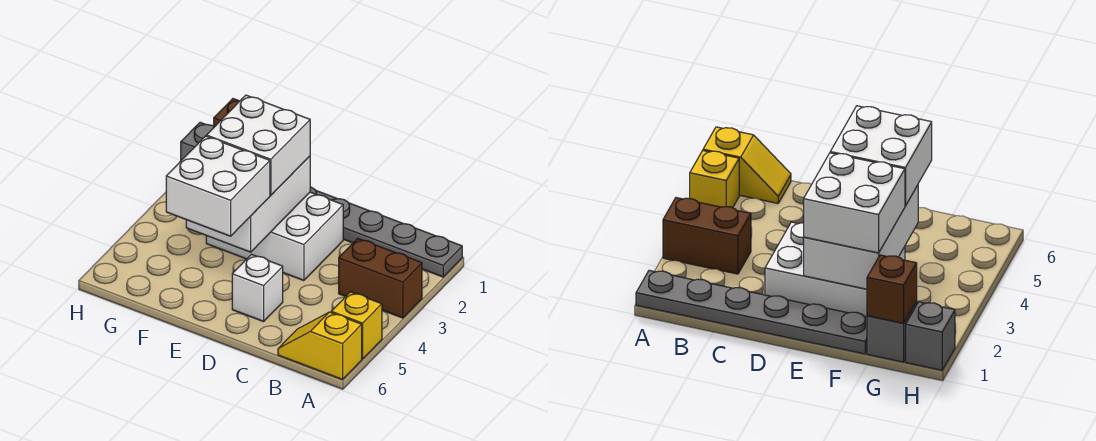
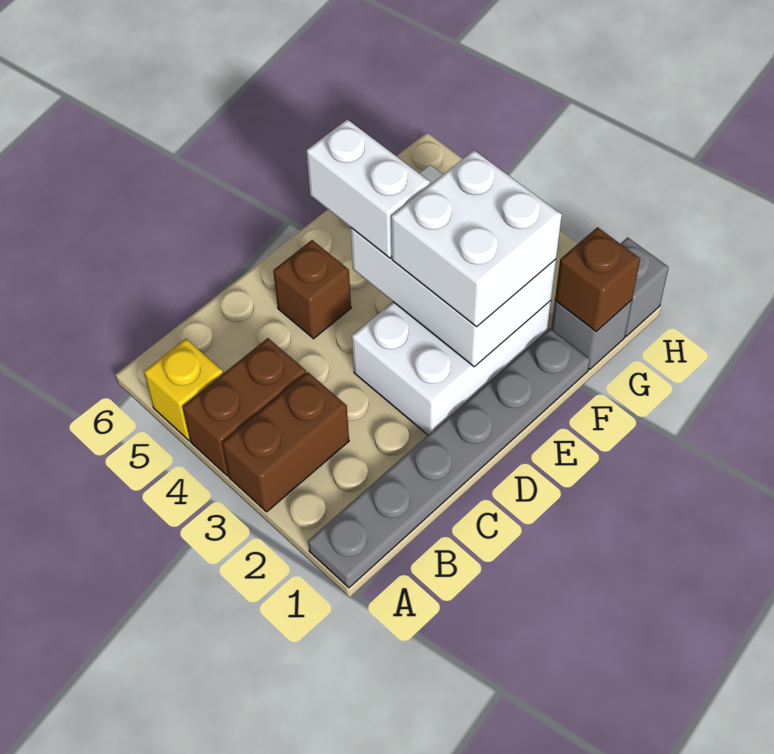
none -> brown brick A4:B4 level 1
yellow slope A6:B6 level 1 top A -> none
white brick D5 level 1 -> brown brick D5 level 1
white brick E4:F5 level 3 -> white brick E4:E5 level 3

